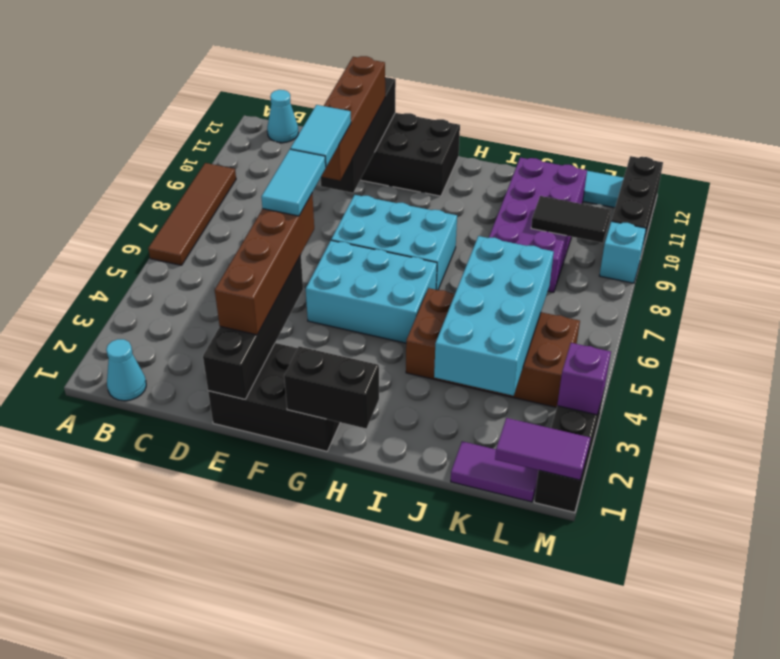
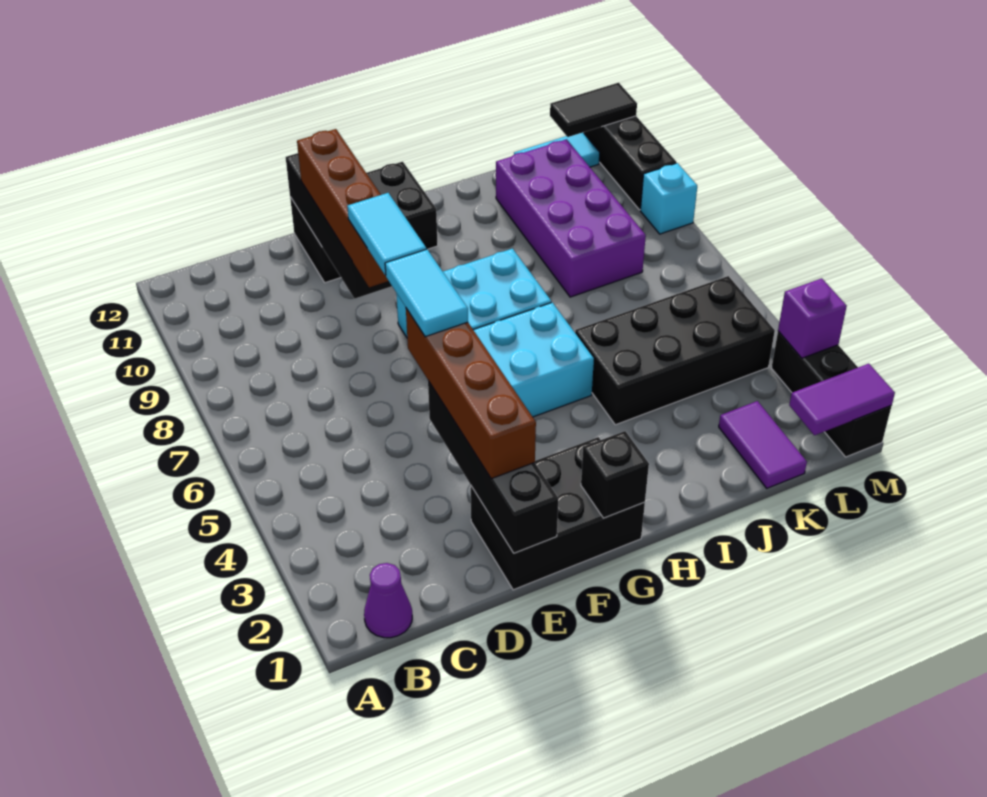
brown tile A6:A9 level 1 -> none
cyan cone B1 level 1 -> purple cone B1 level 1
cyan cone B12 level 1 -> none
black brick G1:H1 level 2 -> black brick G1 level 2
brown brick I4:L5 level 1 -> black brick I4:L5 level 1
cyan brick J3:K6 level 2 -> none
purple tile K1:L1 level 1 -> purple tile K1:K2 level 1
black tile K9:L9 level 2 -> black tile L12:M12 level 2

